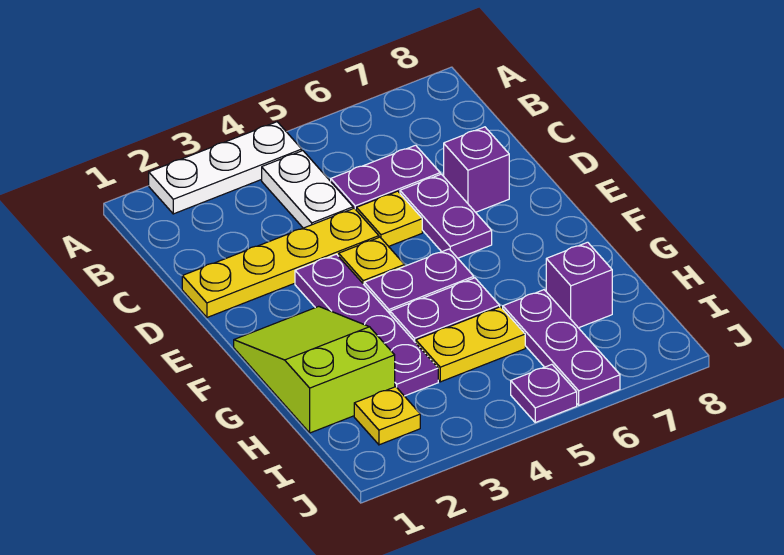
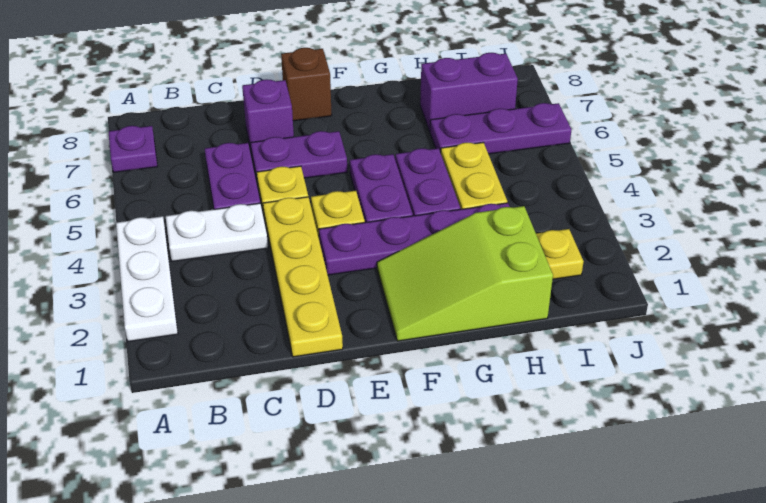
none -> brown brick E8 level 1
purple brick H7 level 1 -> purple brick H7:I7 level 1
purple plate J5 level 1 -> purple plate A7 level 1

